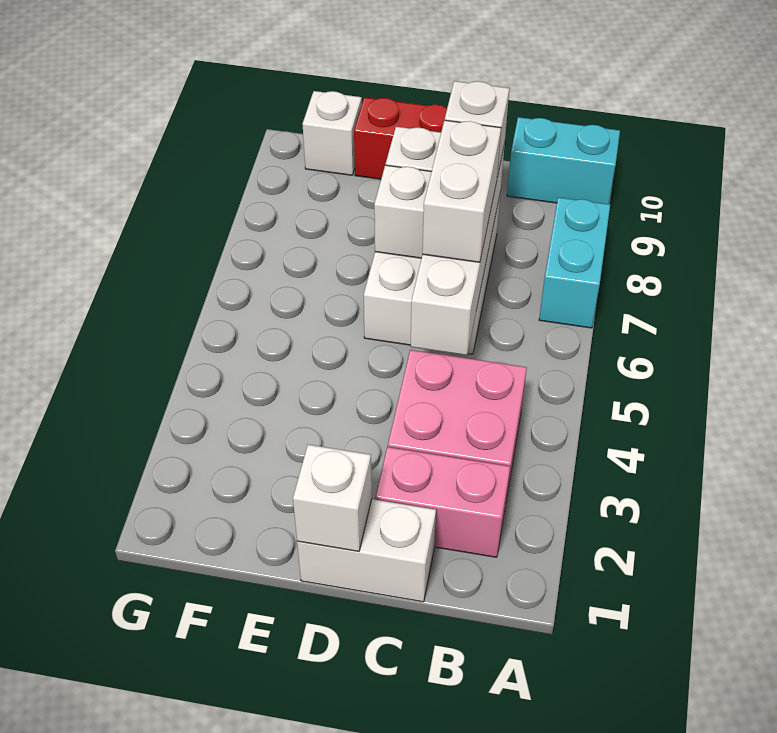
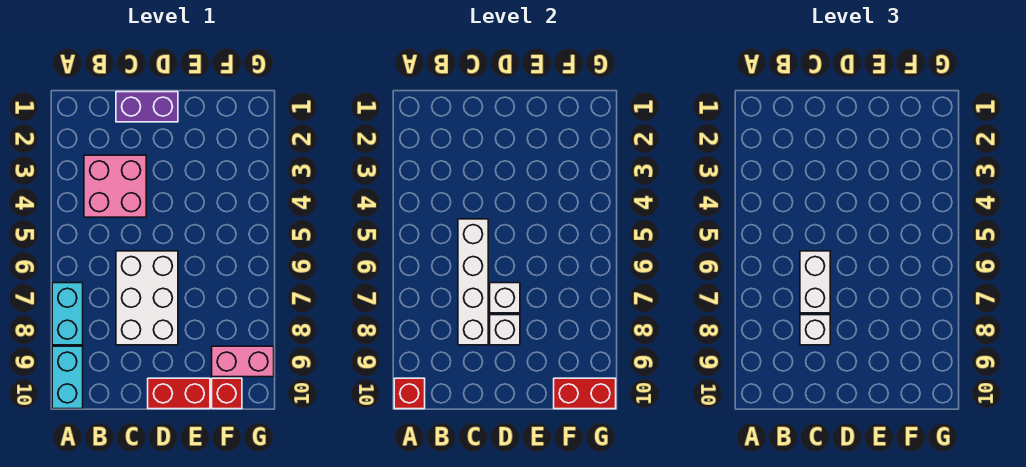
cyan brick A10:B10 level 1 -> cyan brick A9:A10 level 1
none -> red brick A10 level 2
pink brick B2:C2 level 1 -> pink brick F9:G9 level 1
white brick C1:D1 level 1 -> purple brick C1:D1 level 1
white brick D1 level 2 -> none
white brick F10 level 1 -> red brick F10 level 1
none -> red brick F10:G10 level 2

